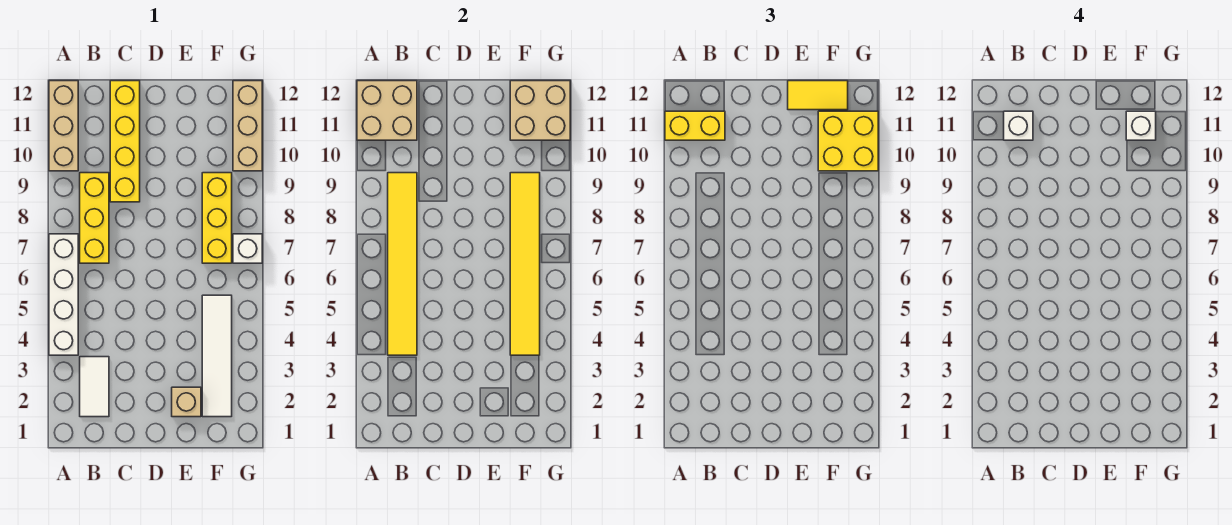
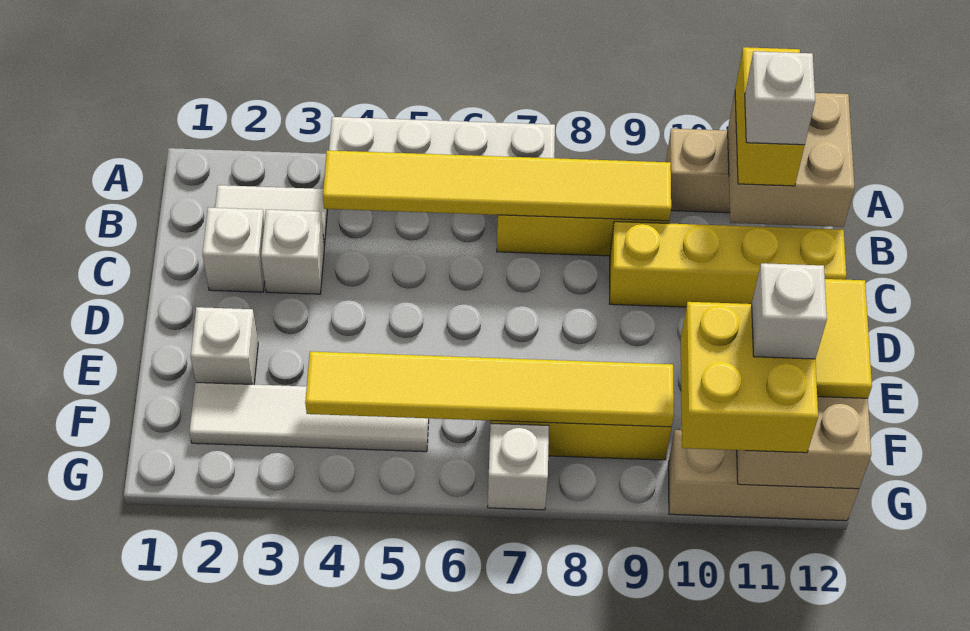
none -> white brick C2 level 1
none -> white brick C3 level 1
tan brick E2 level 1 -> white brick E2 level 1

